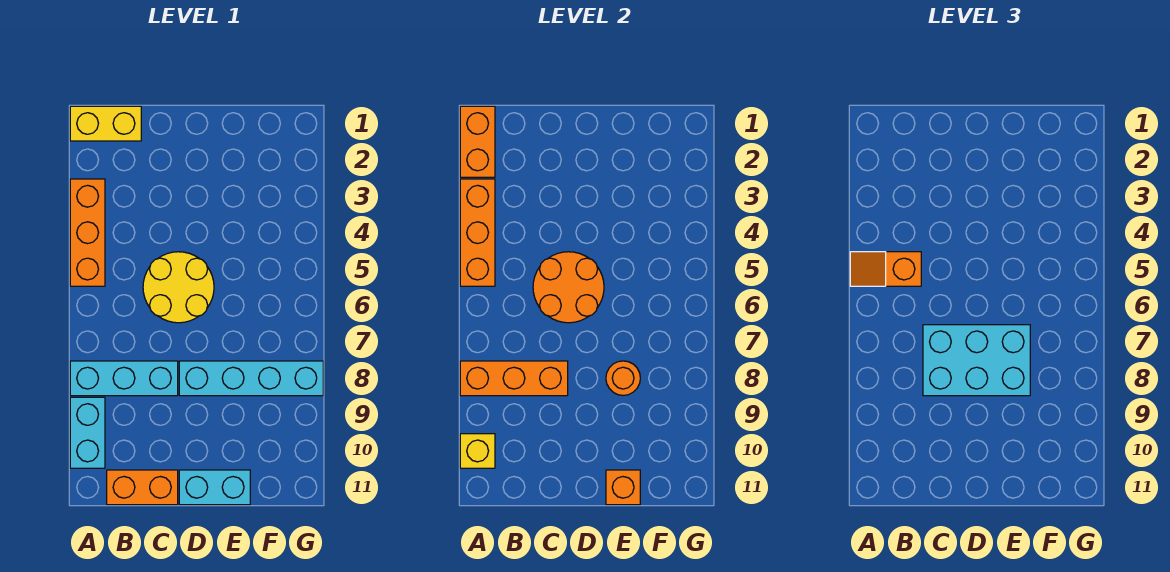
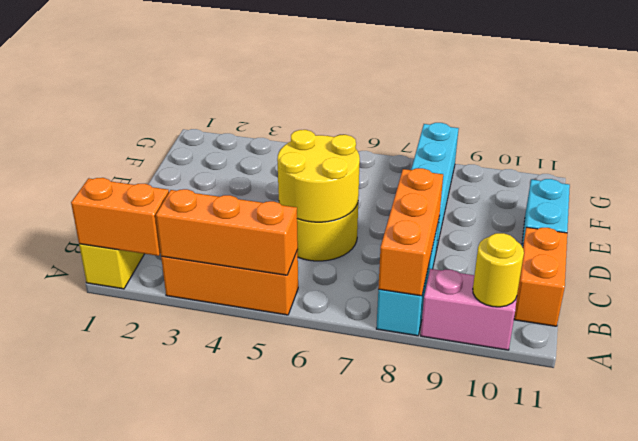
orange slope A5:B5 level 3 top B -> none
cyan brick A9:A10 level 1 -> pink brick A9:A10 level 1
yellow brick A10 level 2 -> yellow round brick A10 level 2
orange round brick C5:D6 level 2 -> yellow round brick C5:D6 level 2
cyan brick C7:E8 level 3 -> none
orange round brick E8 level 2 -> none
orange brick E11 level 2 -> none

